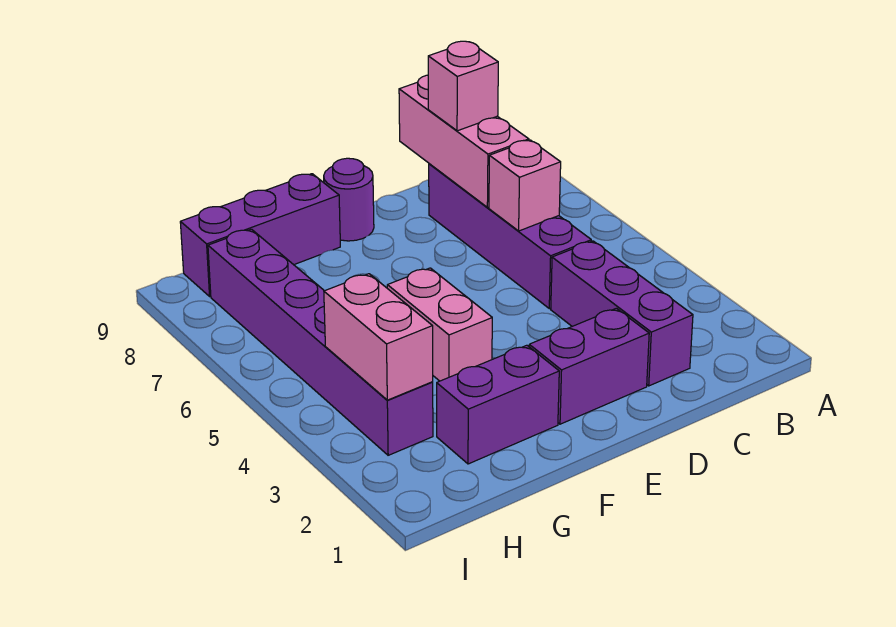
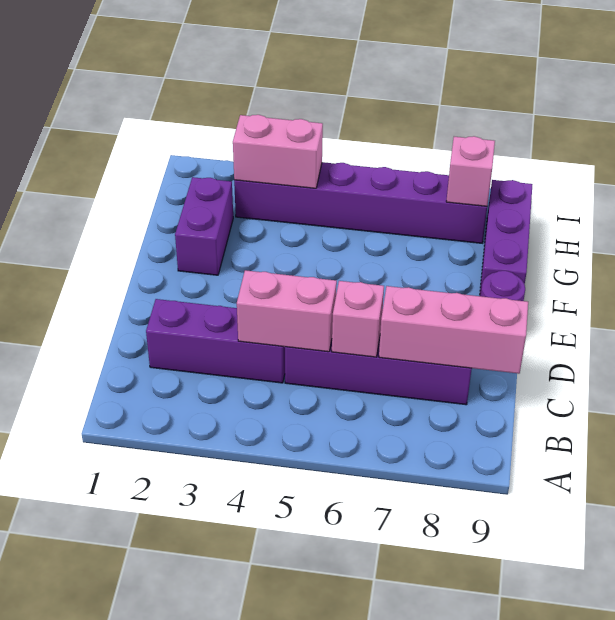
pink brick C8 level 3 -> pink brick H8 level 2
purple brick D2:E2 level 1 -> none
pink brick F4:F5 level 1 -> pink brick C4:C5 level 2

